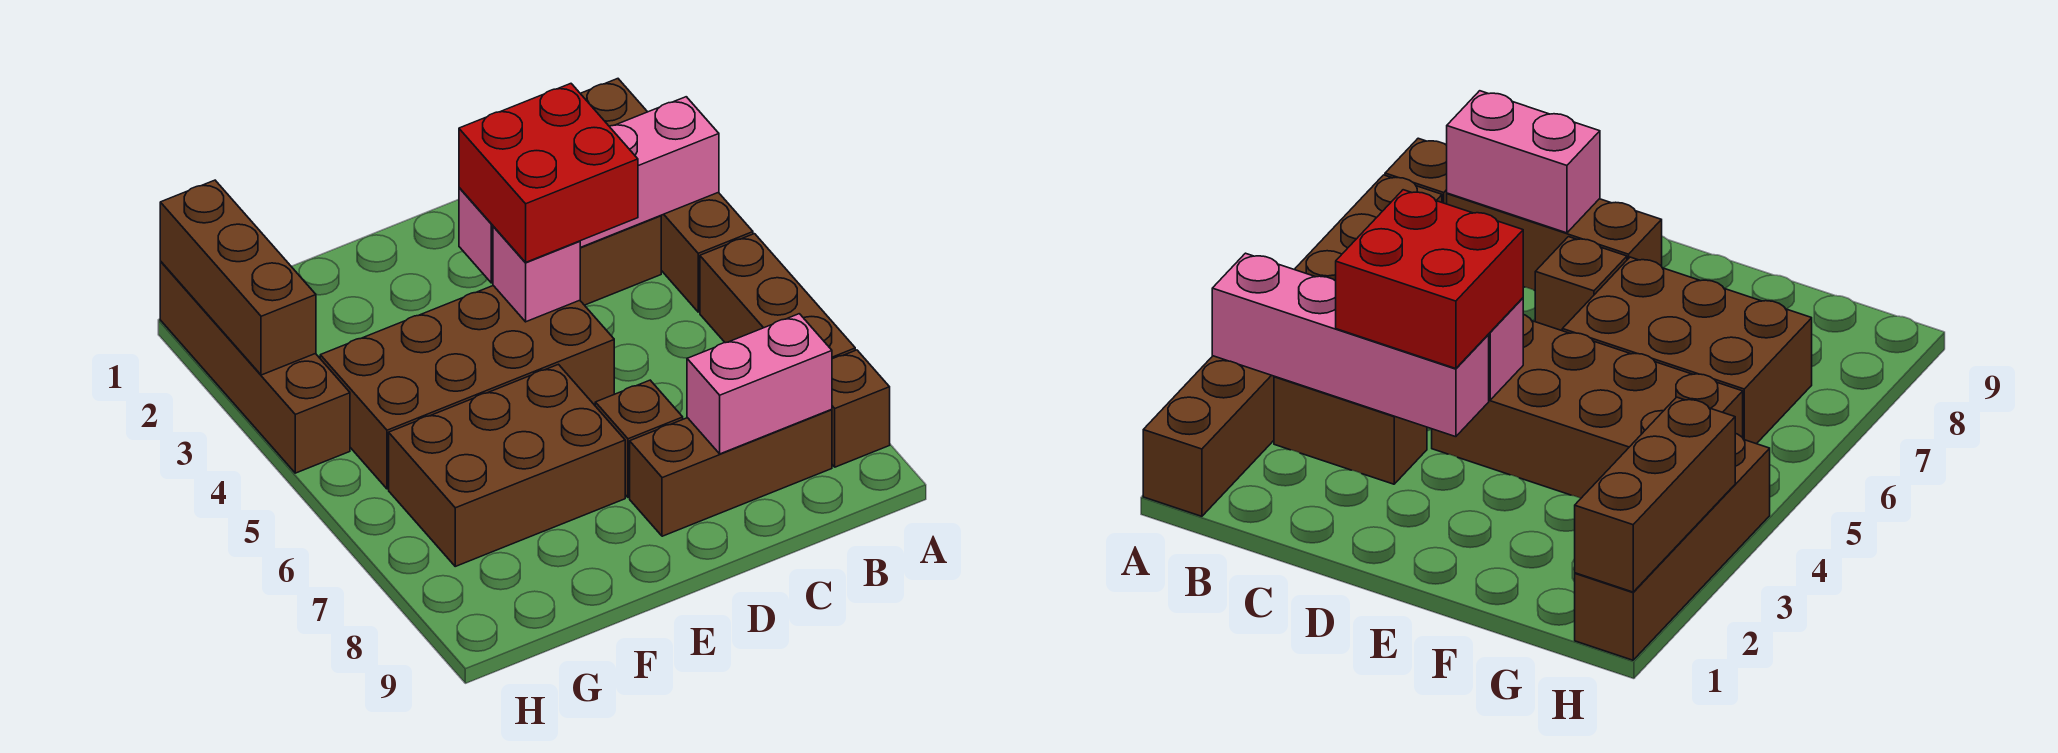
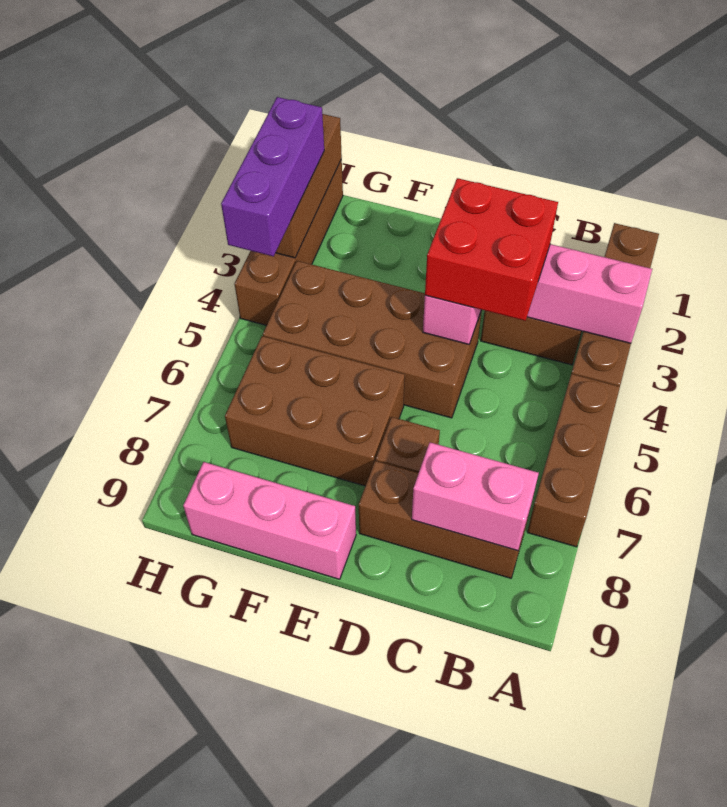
brown brick A8 level 1 -> none
none -> pink brick E9:G9 level 1
none -> purple brick H2:H4 level 3

